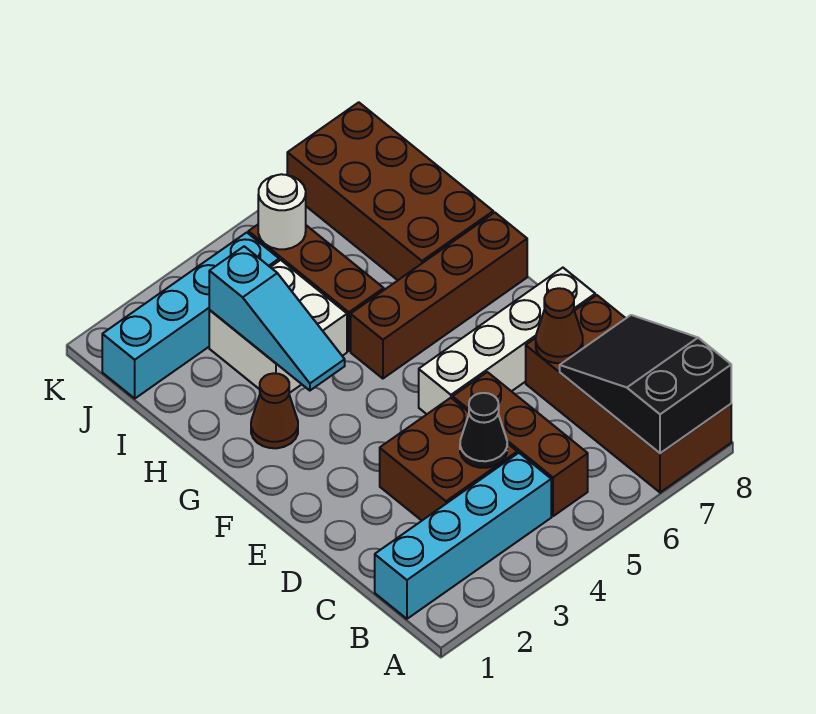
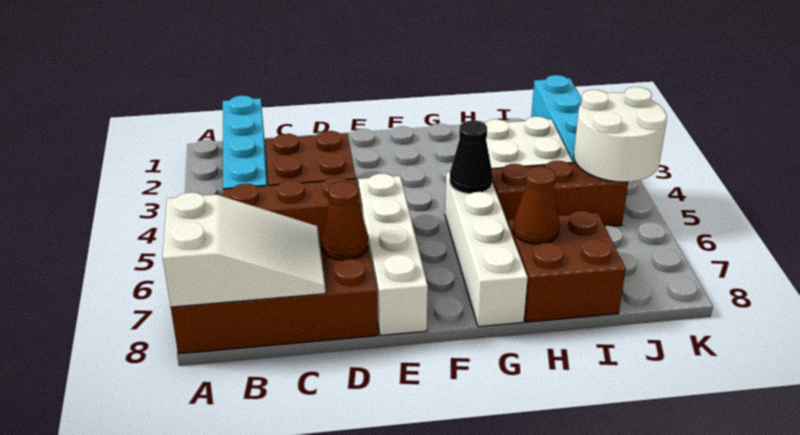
black slope A7:C8 level 2 top A -> white slope A7:C8 level 2 top A
black cone C4 level 2 -> black cone G5 level 2
brown cone G2 level 1 -> brown cone H7 level 2
cyan slope G3:I3 level 2 top I -> none
brown brick G5:G8 level 1 -> white brick G5:G8 level 1
brown brick H7:K8 level 1 -> brown brick H7:I8 level 1
white round brick J5 level 2 -> white round brick J4:K5 level 2

